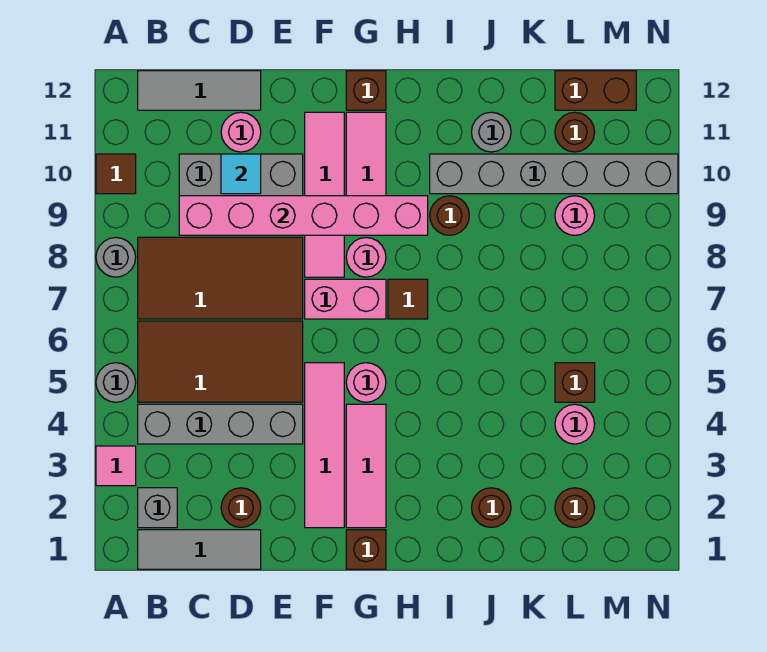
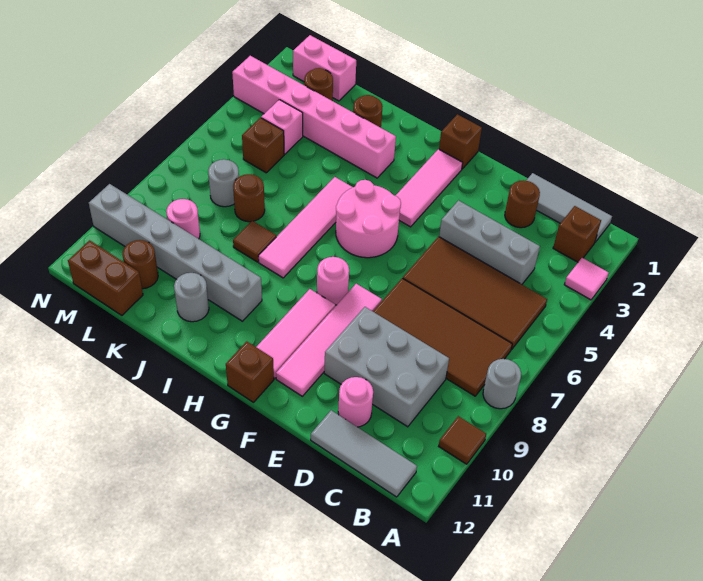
grey round brick A5 level 1 -> grey round brick L7 level 1
grey brick B2 level 1 -> brown brick B2 level 1
grey brick B4:E4 level 1 -> grey brick C4:E4 level 1
pink brick C9:H9 level 2 -> pink brick I3:N3 level 1
cyan tile D10 level 2 -> none
pink tile F2:F5 level 1 -> pink tile I5:I8 level 1
pink brick F7:G7 level 1 -> pink brick L1:M1 level 1
pink round brick G5 level 1 -> pink round brick G5:H6 level 1
brown tile H7 level 1 -> brown tile J8 level 1
brown round brick I9 level 1 -> brown round brick K7 level 1
pink round brick L4 level 1 -> pink brick L4 level 1

